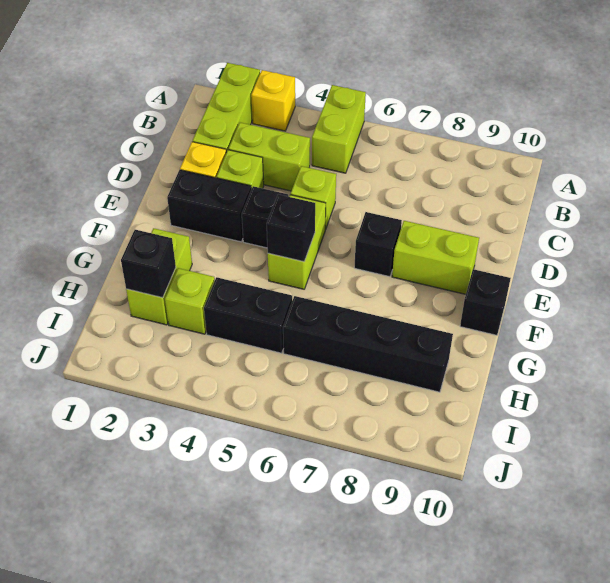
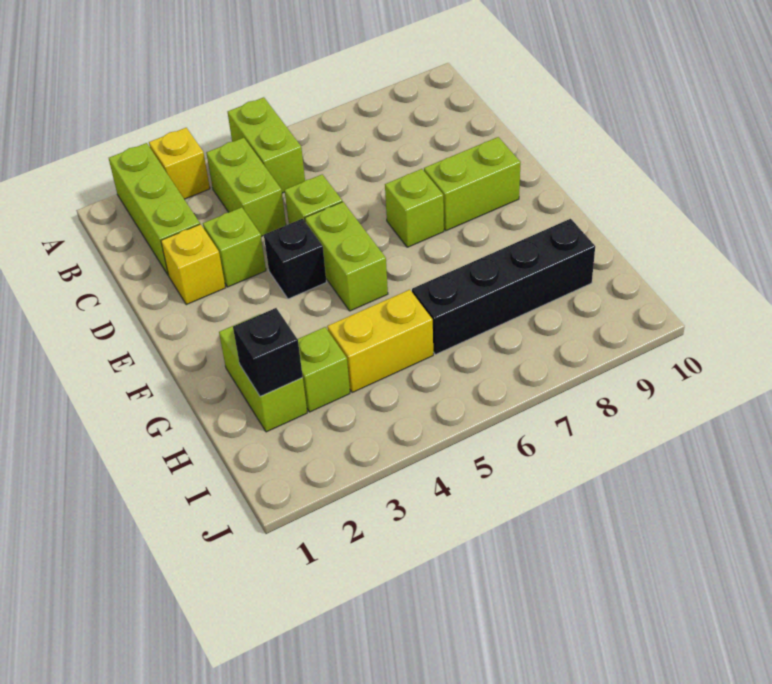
lime brick C3:C4 level 1 -> lime brick B4:C4 level 1
black brick E2:E3 level 1 -> none
black brick E7 level 1 -> lime brick E7 level 1
black brick F5 level 2 -> none
black brick F10 level 1 -> none
black brick H4:H5 level 1 -> yellow brick H4:H5 level 1

